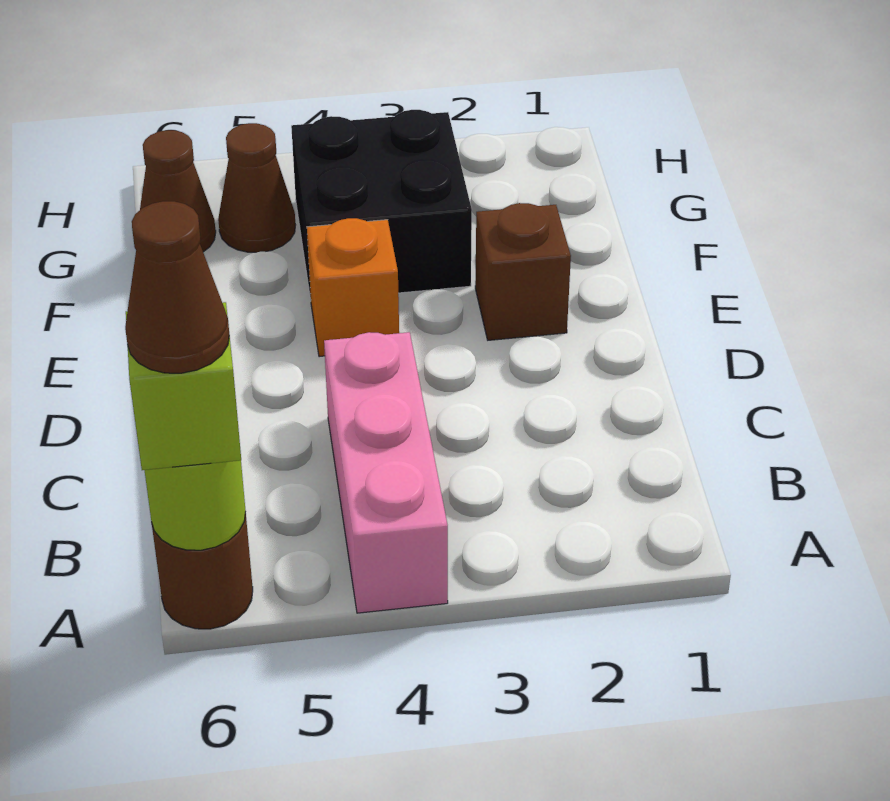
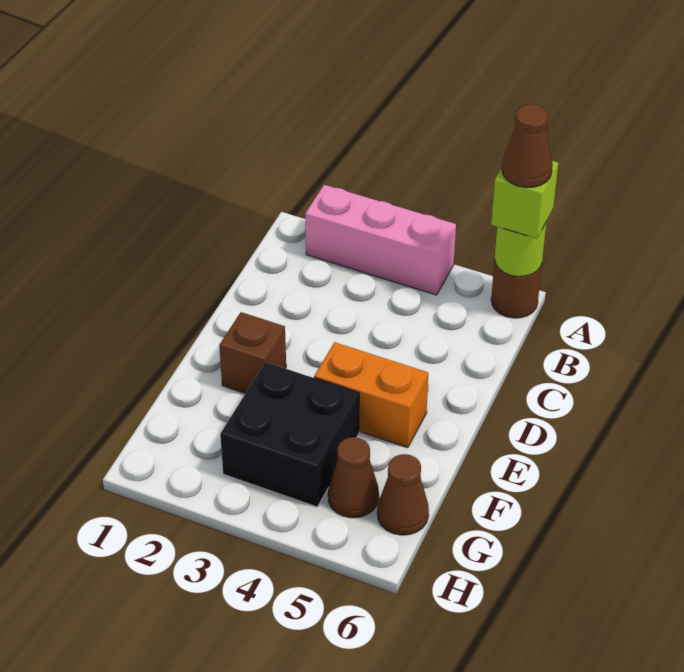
pink brick A4:C4 level 1 -> pink brick A2:A4 level 1
orange brick E4 level 1 -> orange brick E4:E5 level 1

